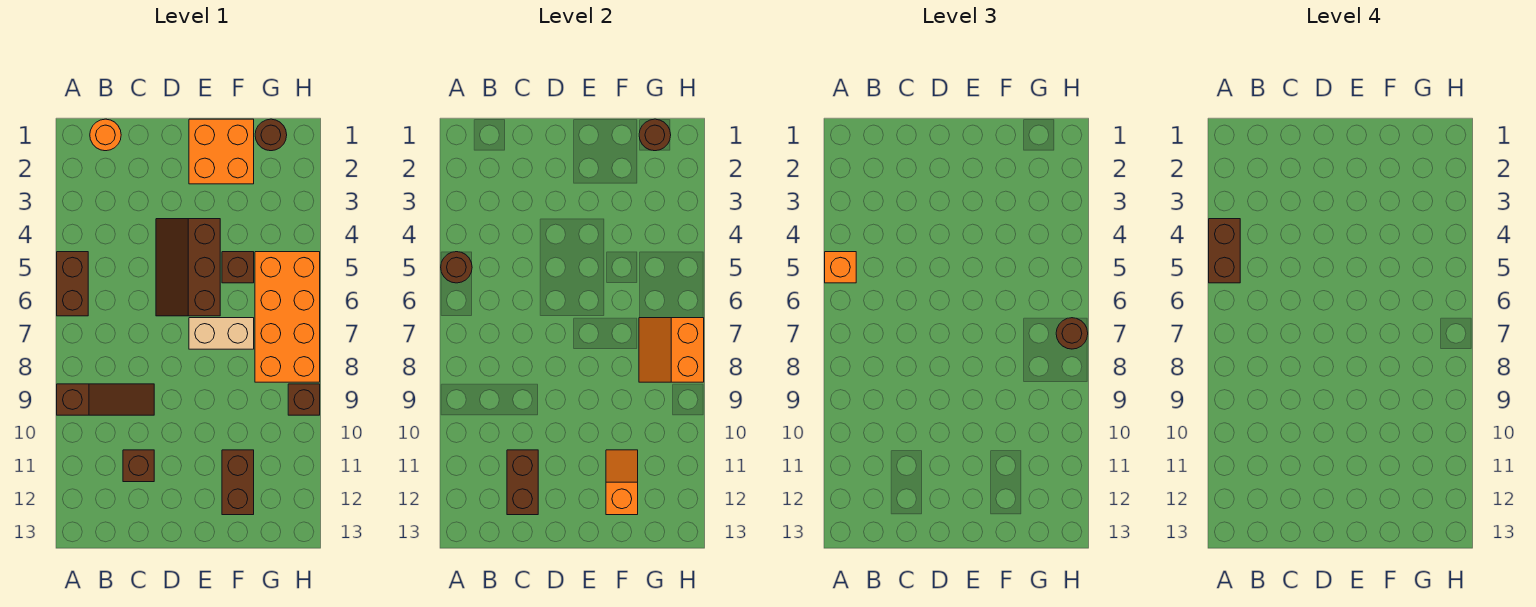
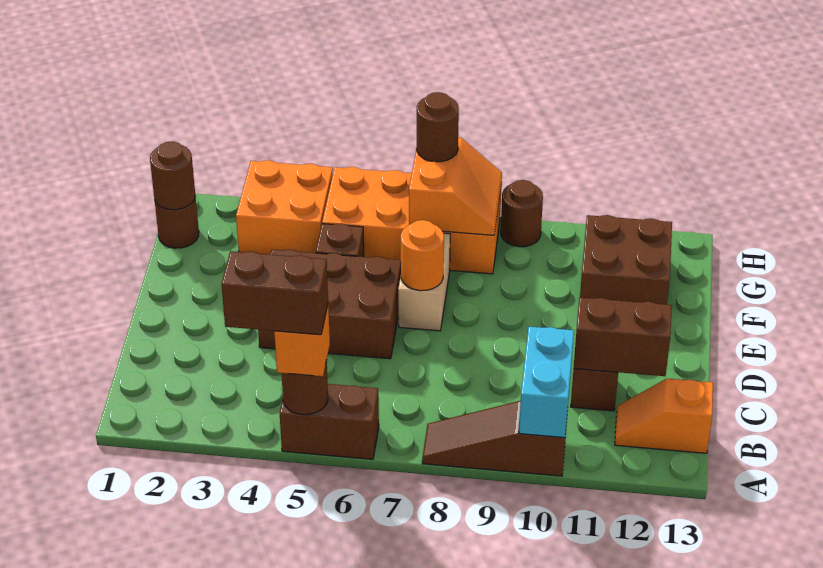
brown slope A9:C9 level 1 top A -> brown slope A8:A10 level 1 top 10
none -> cyan brick A10:B10 level 2
orange round brick B1 level 1 -> orange round brick E7 level 2
brown slope D4:E6 level 1 top E -> brown brick D4:E6 level 1
orange brick E1:F2 level 1 -> orange brick G3:H4 level 1
brown brick F11:F12 level 1 -> brown brick F11:G12 level 1
orange slope F11:F12 level 2 top 12 -> orange slope B12:B13 level 1 top 13
orange slope G7:H8 level 2 top H -> orange slope G7:H8 level 2 top 7
brown brick H9 level 1 -> brown round brick H9 level 1

